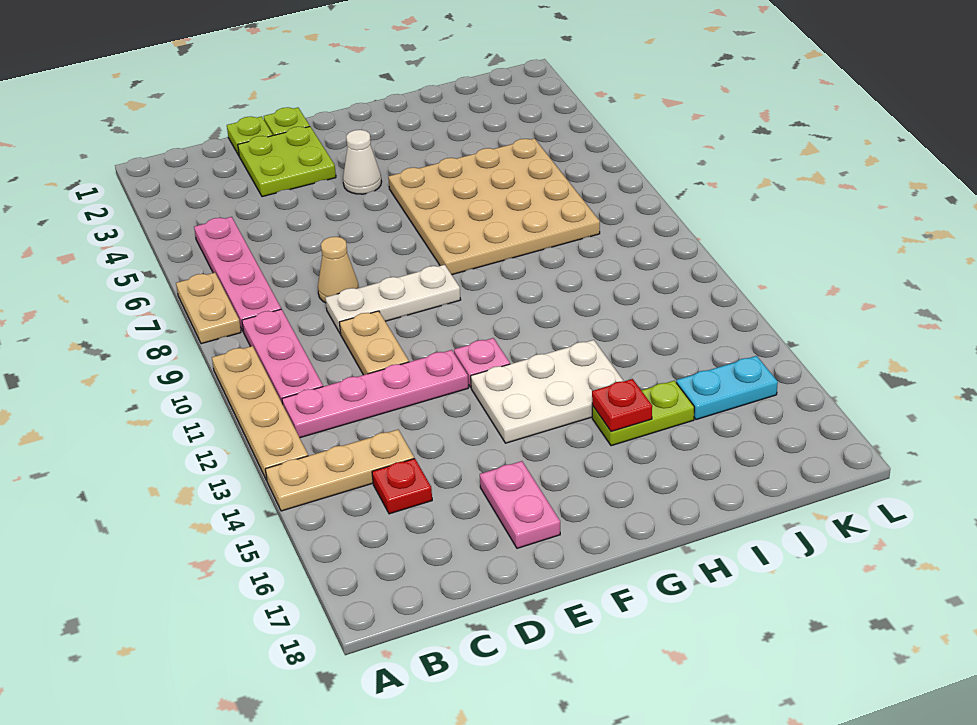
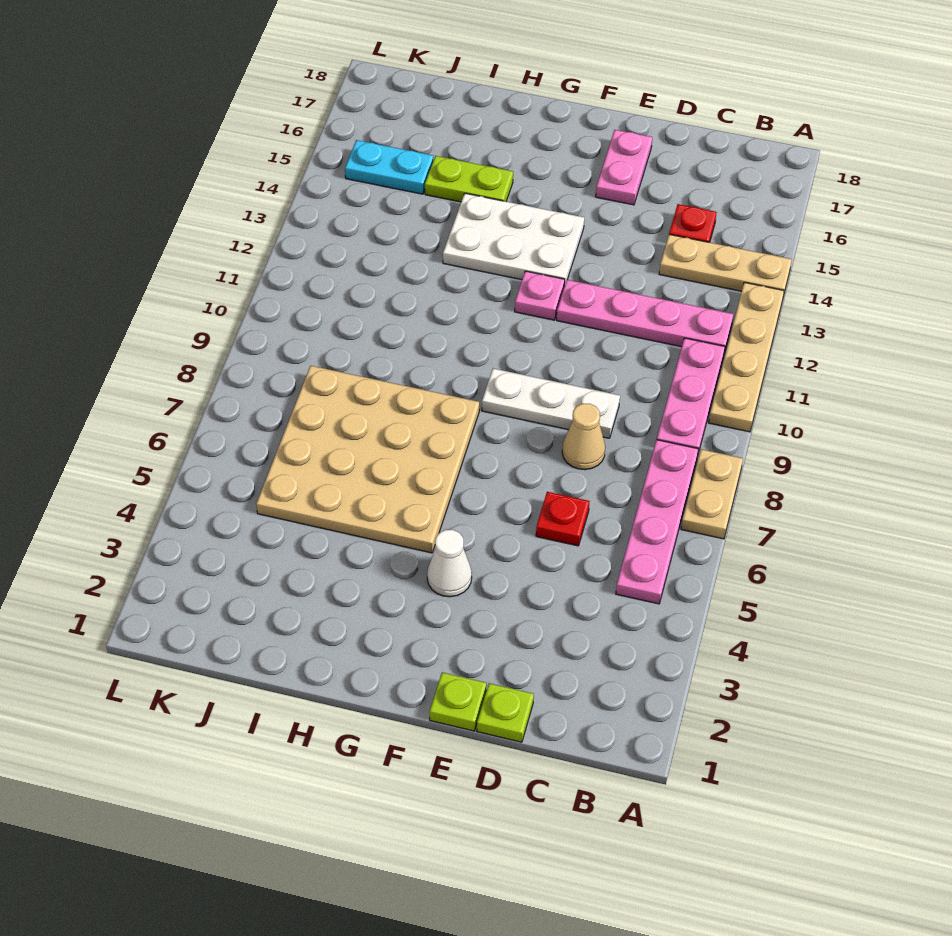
lime plate D2:E3 level 1 -> none
tan plate D10:D11 level 1 -> none
red plate H15 level 2 -> red plate D6 level 1

